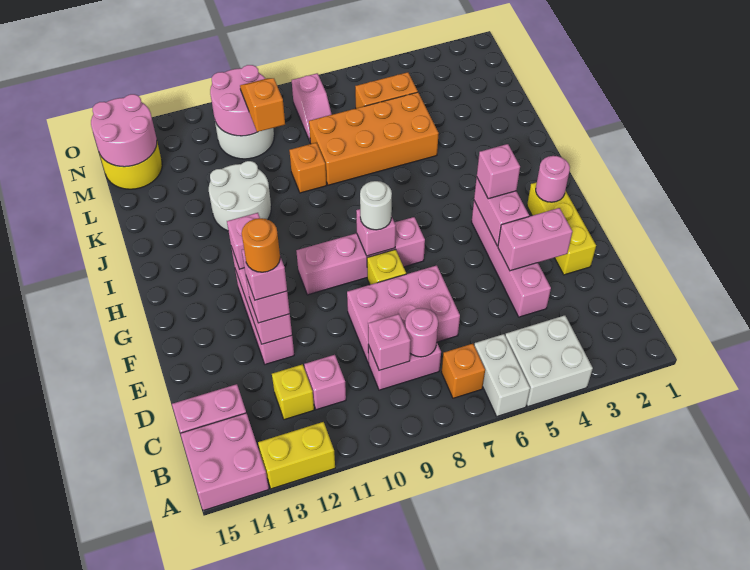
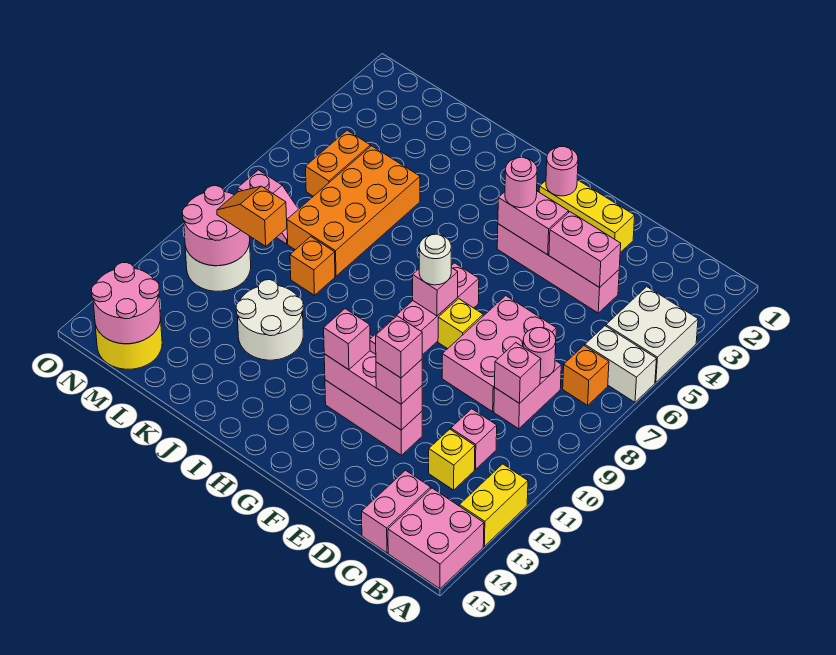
pink brick E3:E4 level 2 -> pink brick D4:E4 level 2
orange round brick E12 level 5 -> none
pink brick G4 level 3 -> pink round brick G4 level 3

